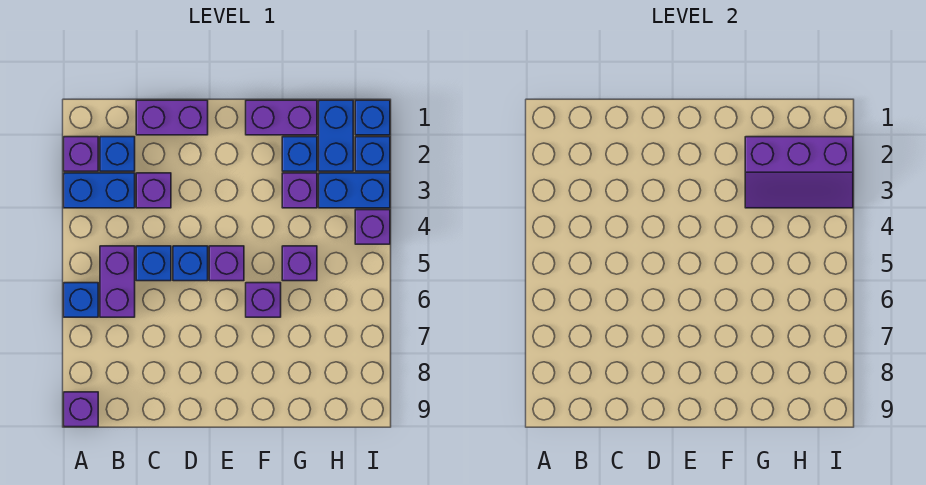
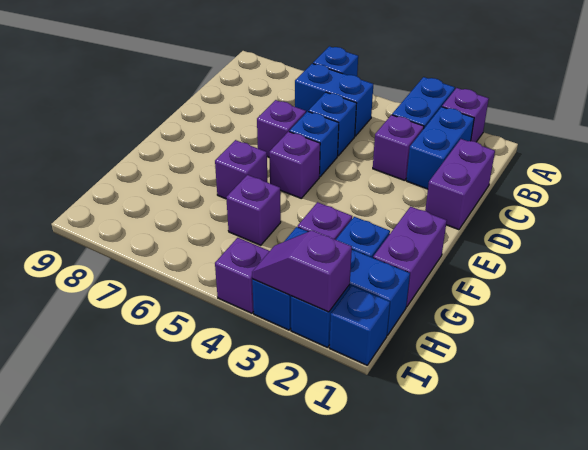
purple brick A9 level 1 -> purple brick D6 level 1
blue brick B2 level 1 -> blue brick B2:C2 level 1
purple brick B5:B6 level 1 -> blue brick B5:B6 level 1
purple slope G2:I3 level 2 top 2 -> purple slope I2:I3 level 2 top 2

